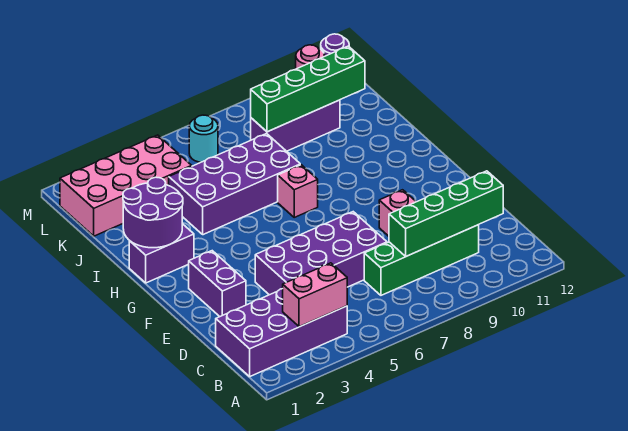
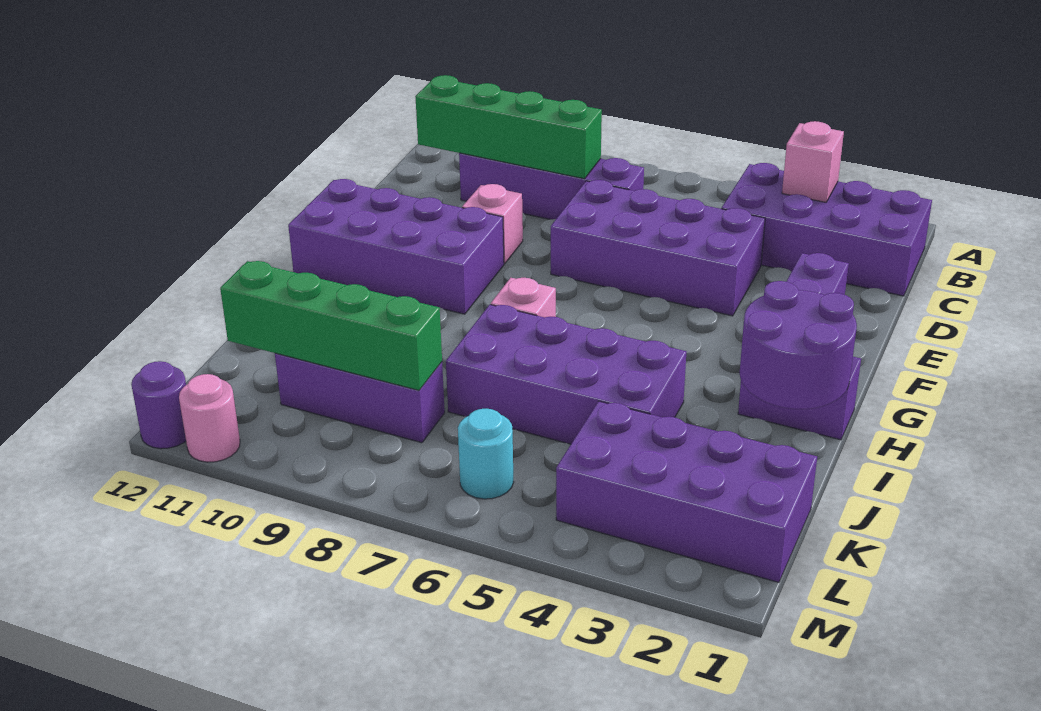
pink brick B3:B4 level 2 -> pink brick B3 level 2
green brick C7:C10 level 1 -> purple brick C7:C10 level 1
none -> purple brick F9:G12 level 1
pink brick K1:L4 level 1 -> purple brick K1:L4 level 1

